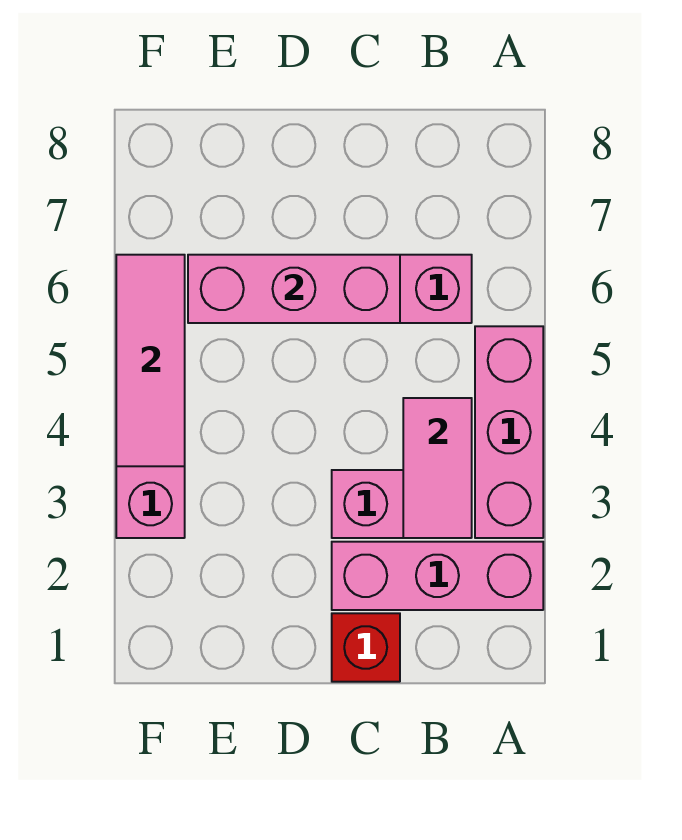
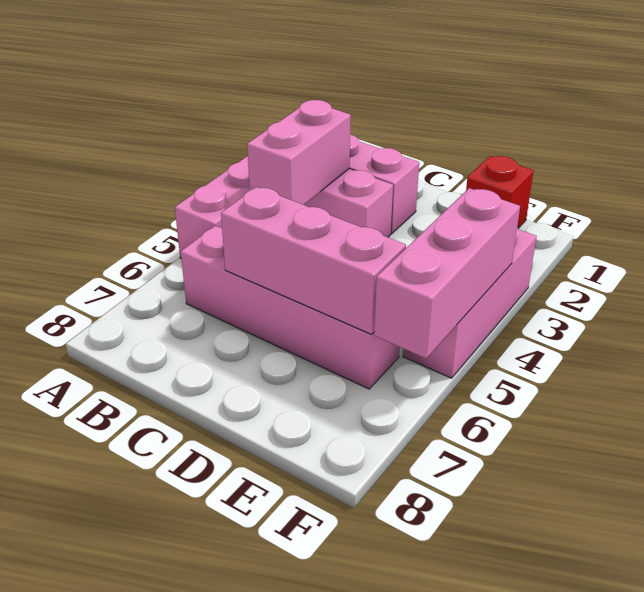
pink tile B3:B4 level 2 -> pink brick B3:B4 level 2
red brick C1 level 1 -> red brick E1 level 1
pink tile F4:F6 level 2 -> pink brick F4:F6 level 2

